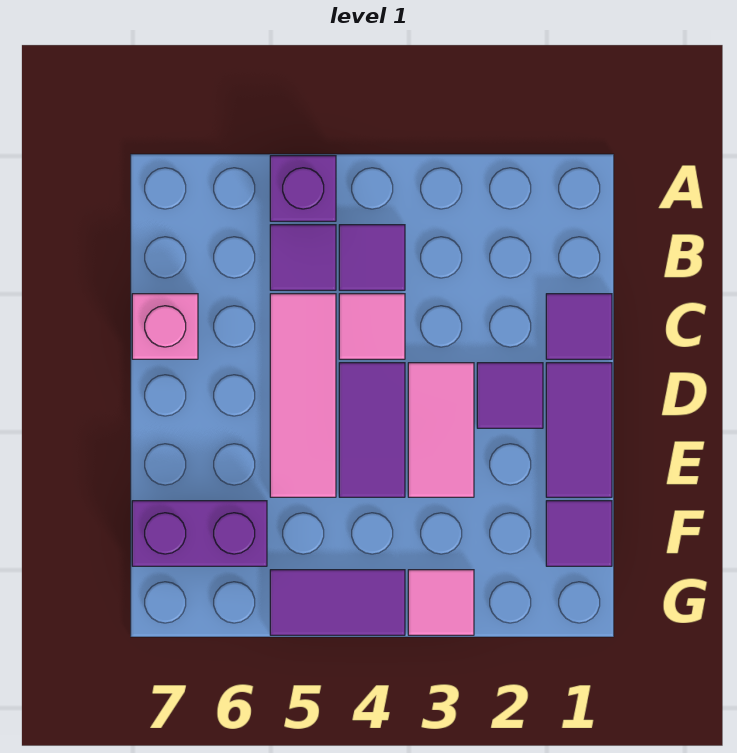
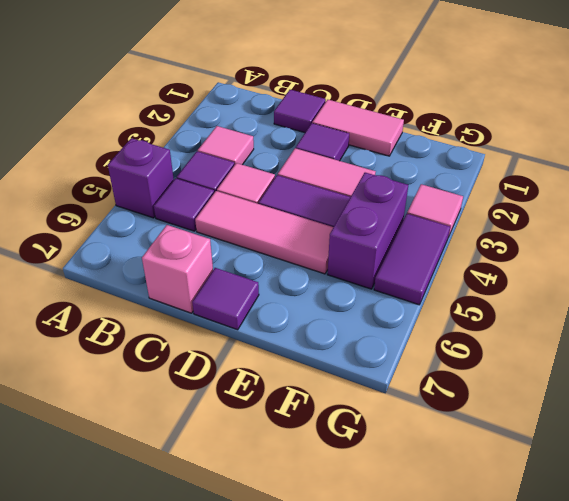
none -> pink tile B3 level 1
purple tile D1:E1 level 1 -> pink tile D1:E1 level 1
purple tile F1 level 1 -> purple tile D7 level 1
purple brick F6:F7 level 1 -> purple brick F4:F5 level 1

